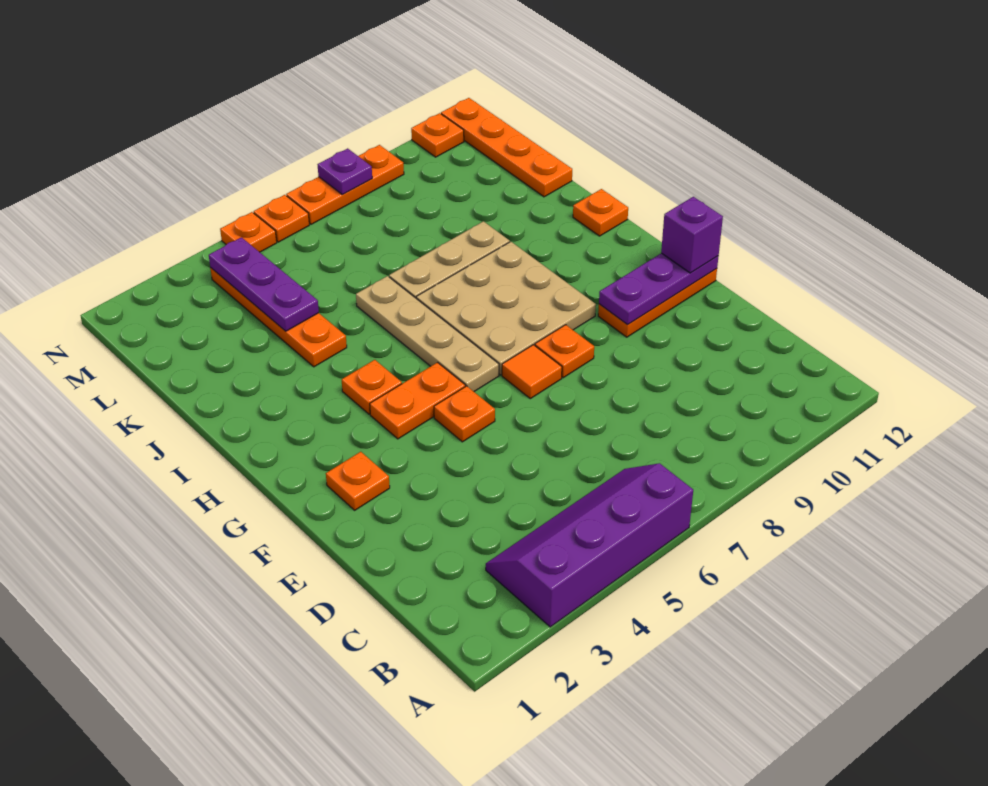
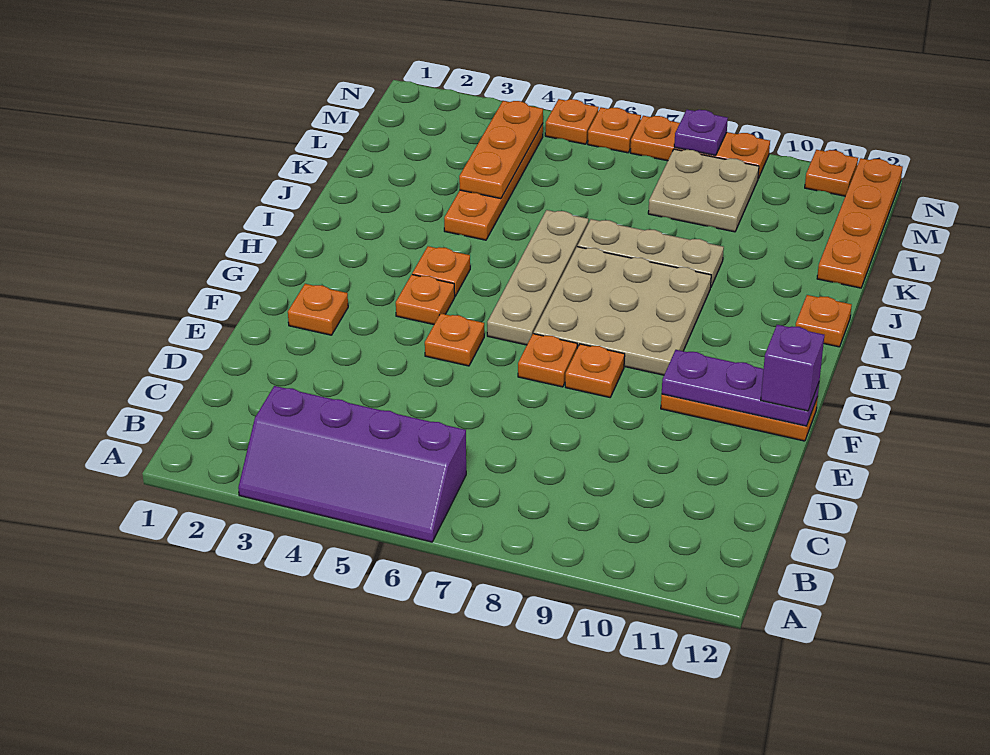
purple slope A3:B6 level 1 top A -> purple slope A3:B6 level 1 top B
orange tile F7 level 1 -> orange plate F7 level 1
orange plate G4:G5 level 1 -> orange plate G4 level 1
purple plate K4:M4 level 2 -> orange plate K4:M4 level 2
none -> tan plate L8:M9 level 1

